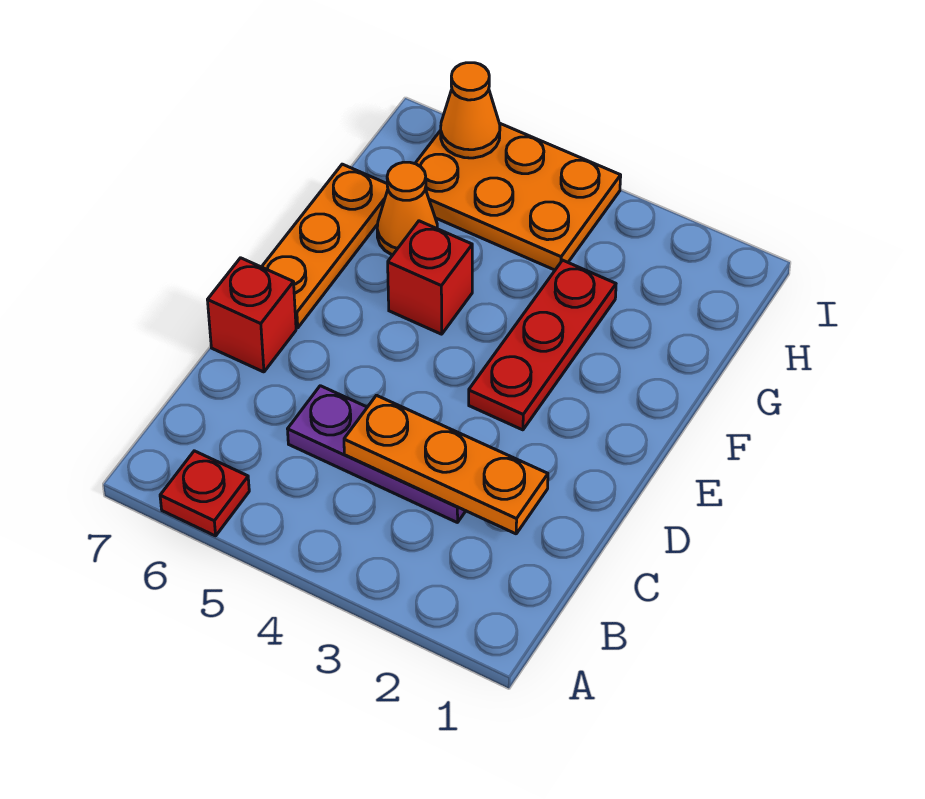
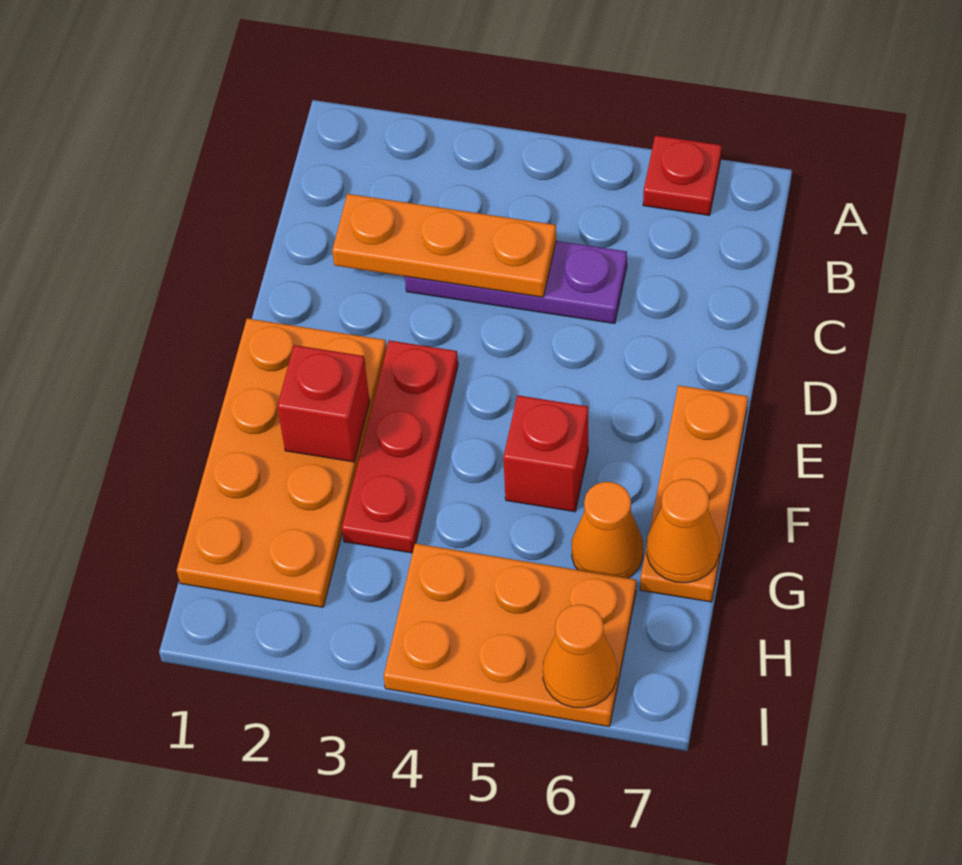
red brick D7 level 1 -> red brick F2 level 2
none -> orange plate E1:H2 level 1
none -> orange cone G7 level 2

